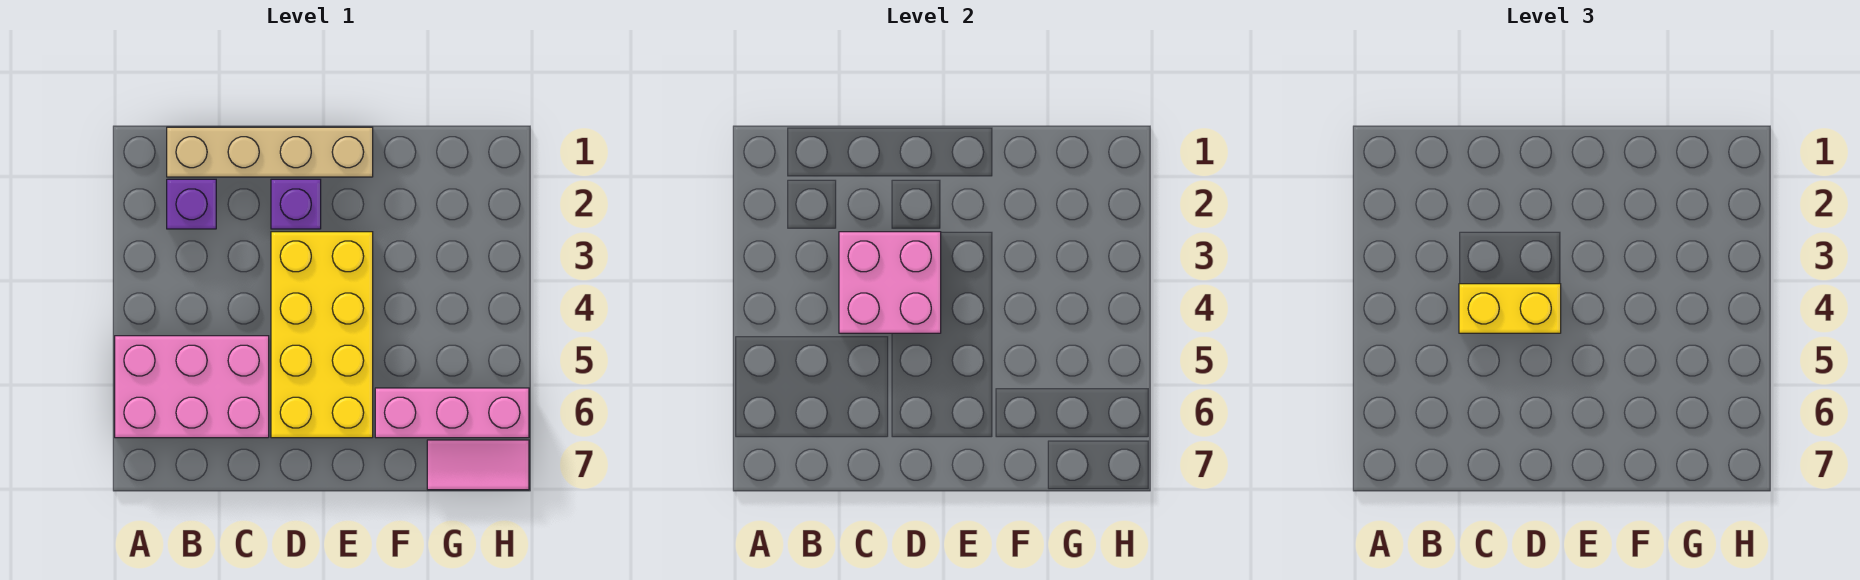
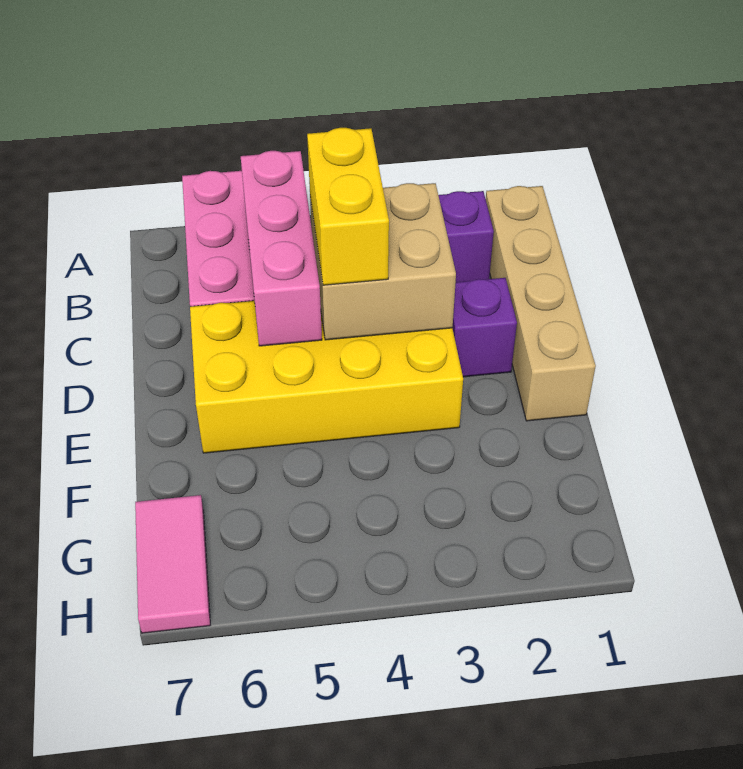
pink brick C3:D4 level 2 -> tan brick C3:D4 level 2
pink brick F6:H6 level 1 -> pink brick B5:D5 level 2

